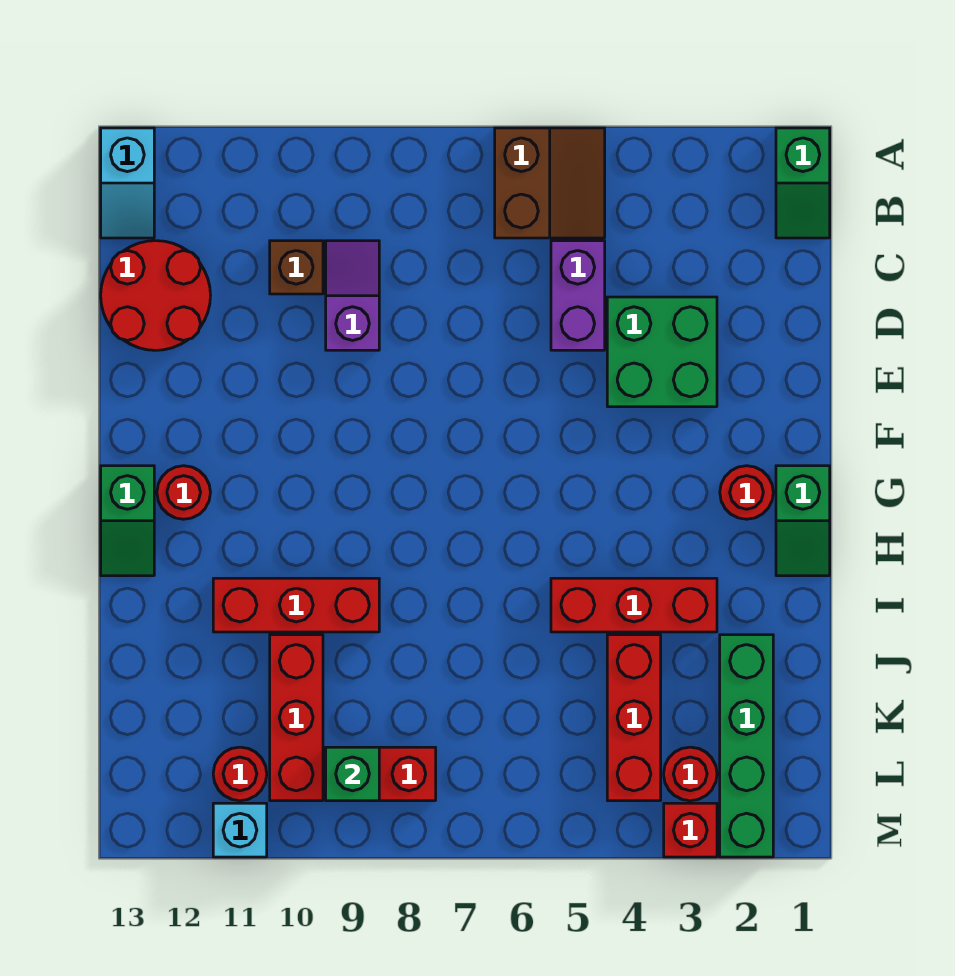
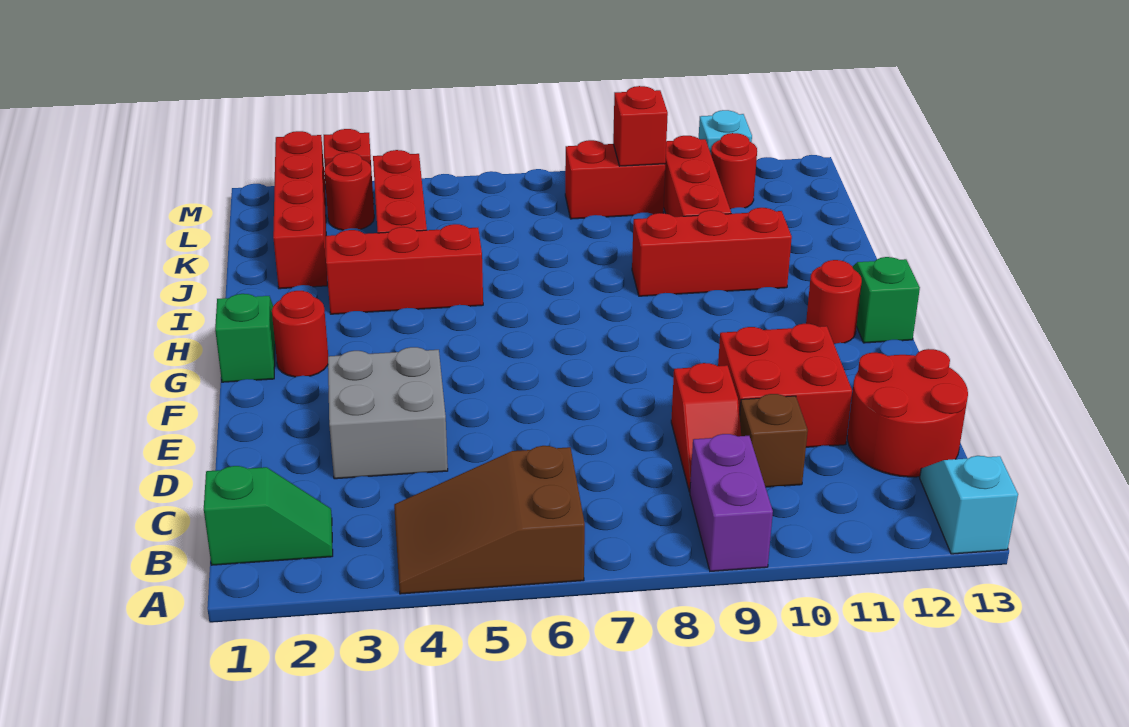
green slope A1:B1 level 1 top A -> green slope B1:B2 level 1 top 1
brown slope A5:B6 level 1 top 6 -> brown slope A4:B6 level 1 top 6
purple brick C5:D5 level 1 -> purple brick A9:B9 level 1
purple slope C9:D9 level 1 top D -> red slope C9:D9 level 1 top D
green brick D3:E4 level 1 -> grey brick D3:E4 level 1
none -> red brick D10:E11 level 1
green brick J2:M2 level 1 -> red brick J2:M2 level 1
green brick L9 level 2 -> red brick L9 level 2

